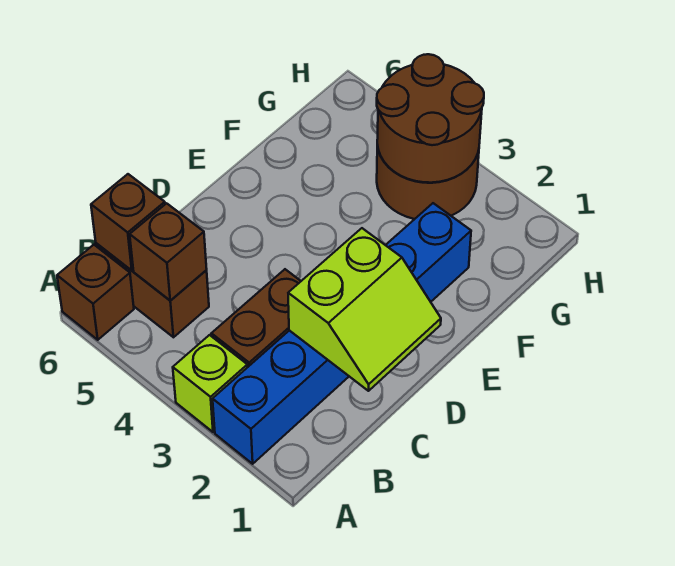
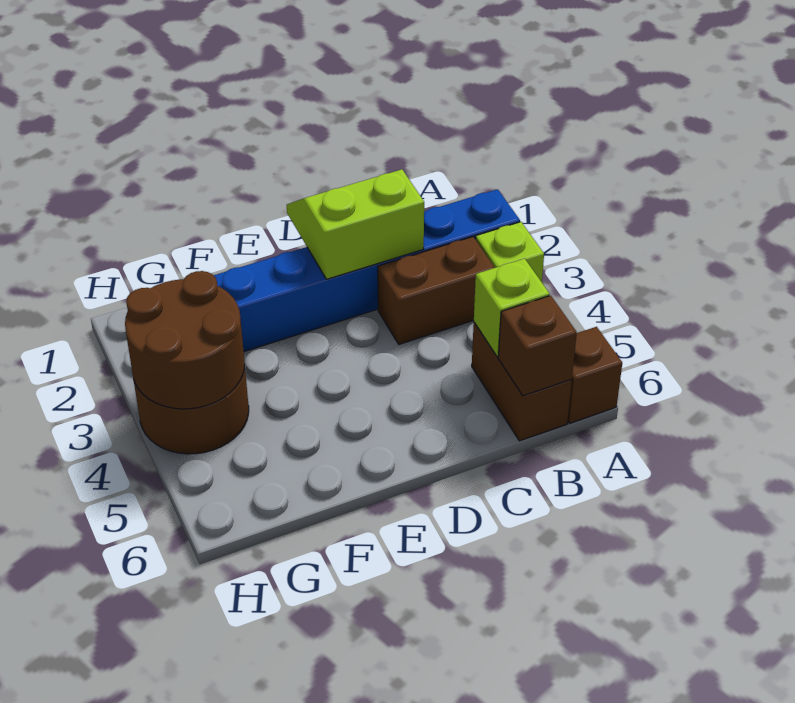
brown brick B5 level 2 -> lime brick B5 level 2

